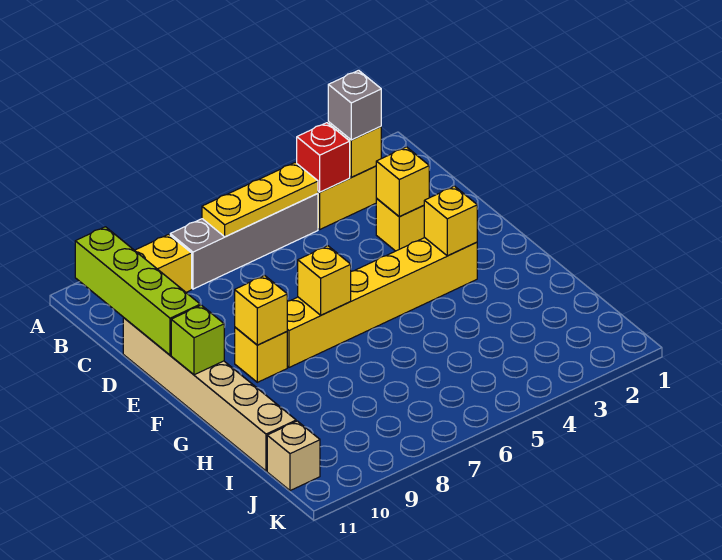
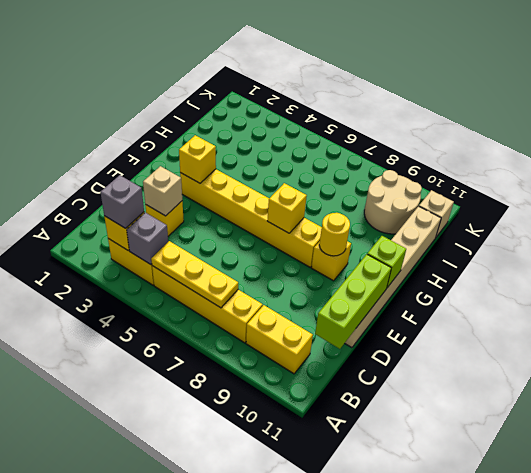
red brick B4 level 2 -> grey brick B4 level 2
grey brick B5:B8 level 1 -> yellow brick B5:B8 level 1
lime brick B11:E11 level 2 -> lime brick C11:E11 level 2
yellow brick D3 level 2 -> tan brick D3 level 2
yellow brick F9 level 2 -> yellow round brick F9 level 2
none -> tan round brick I9:J10 level 1

